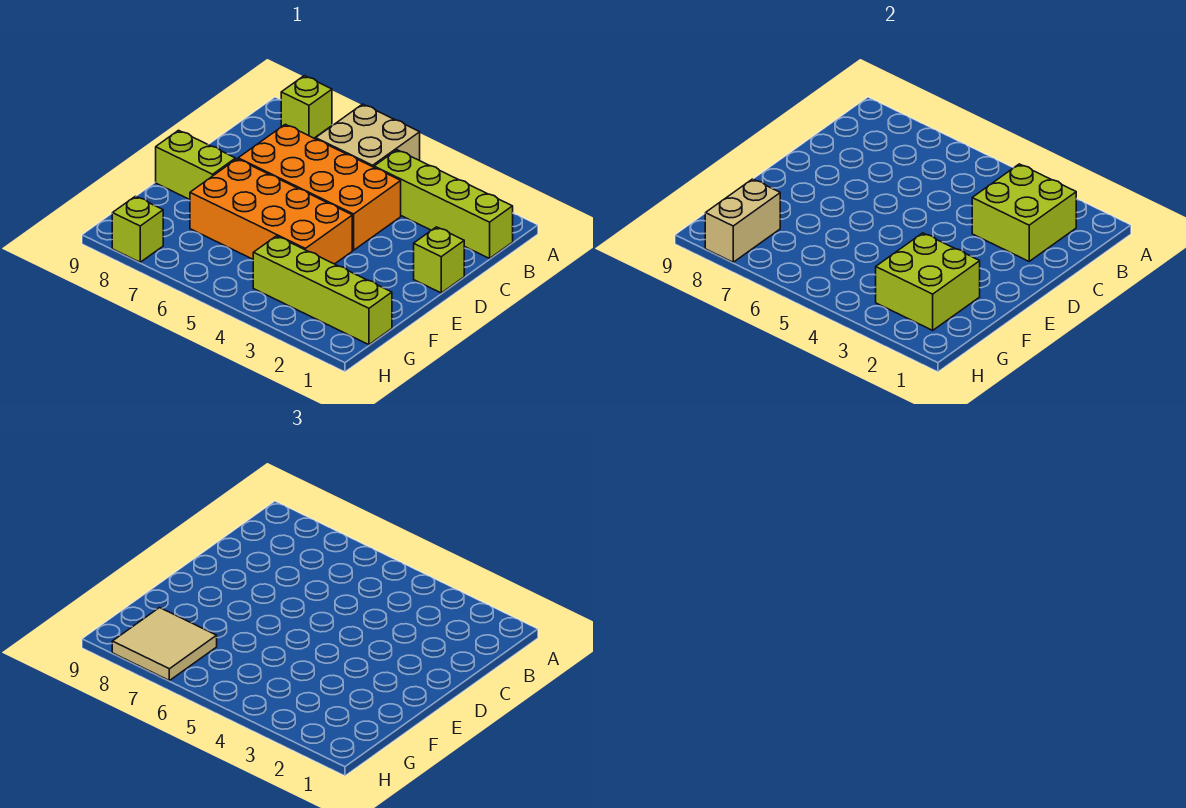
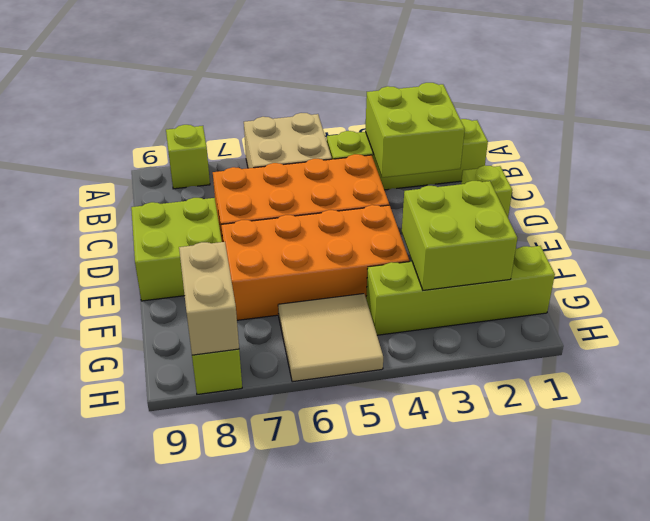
lime brick E8:E9 level 1 -> lime brick D8:E9 level 1
tan tile G7:H8 level 3 -> tan tile G5:H6 level 1

